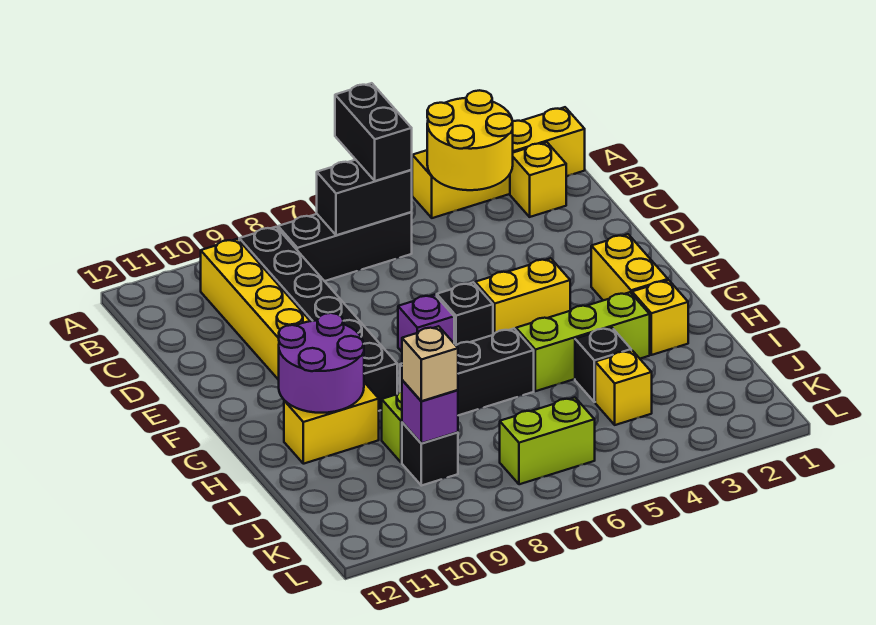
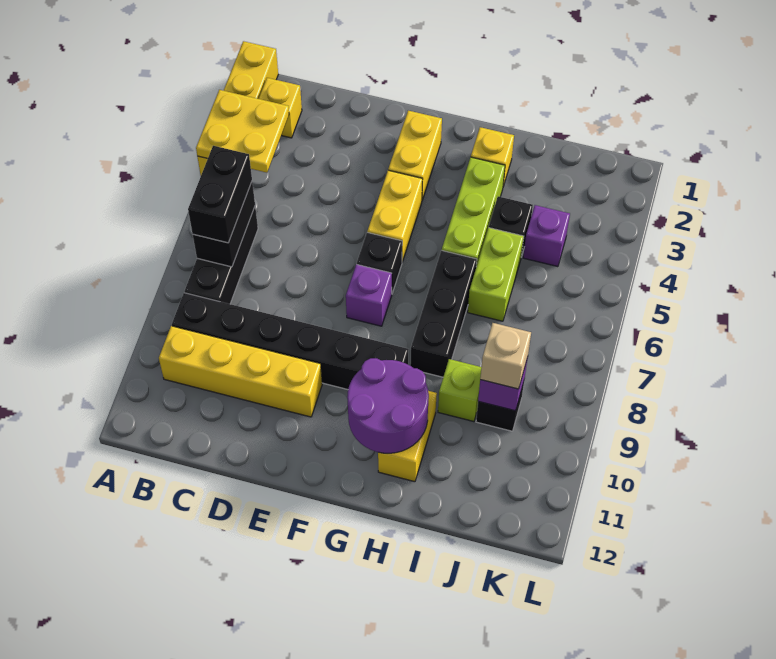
yellow round brick A3:B4 level 2 -> yellow plate A3:B4 level 2
black brick A6:B6 level 3 -> black brick B6:B7 level 3
yellow brick F2:G2 level 1 -> yellow brick F2:F3 level 1
yellow brick J4 level 1 -> purple brick J4 level 1
lime brick K6:K7 level 1 -> lime brick I5:I6 level 1

